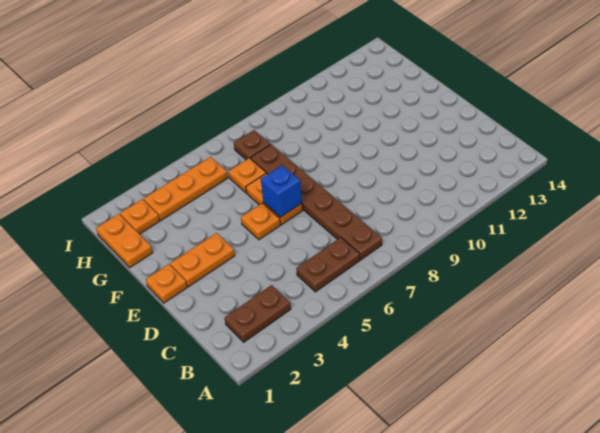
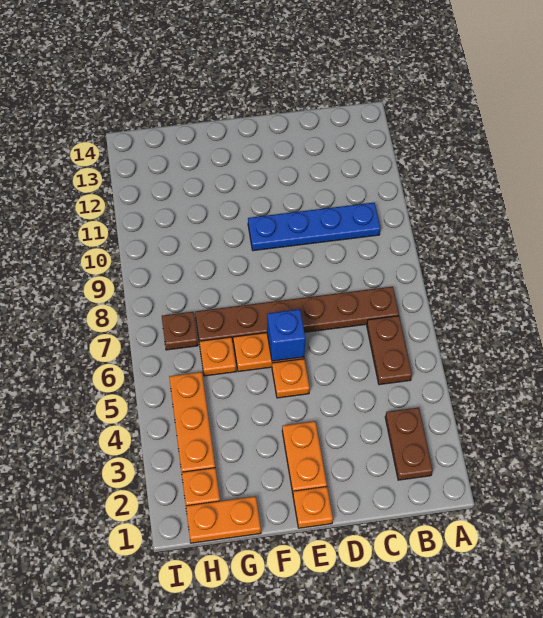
none -> blue plate B10:E10 level 1

